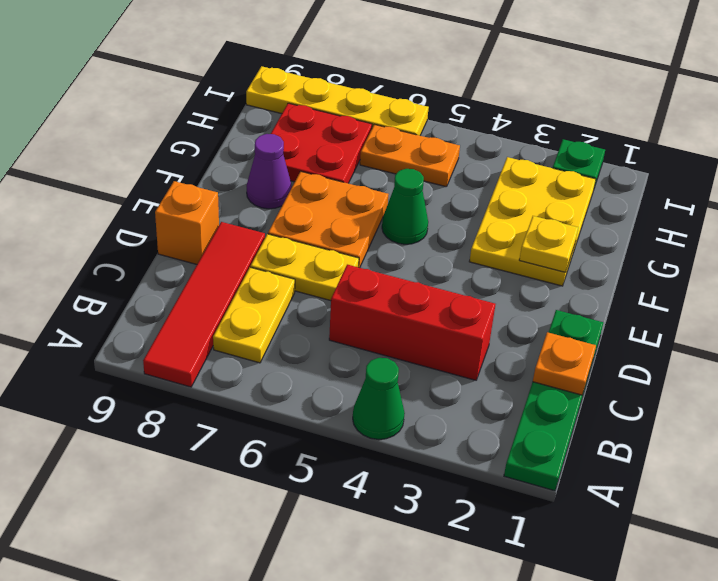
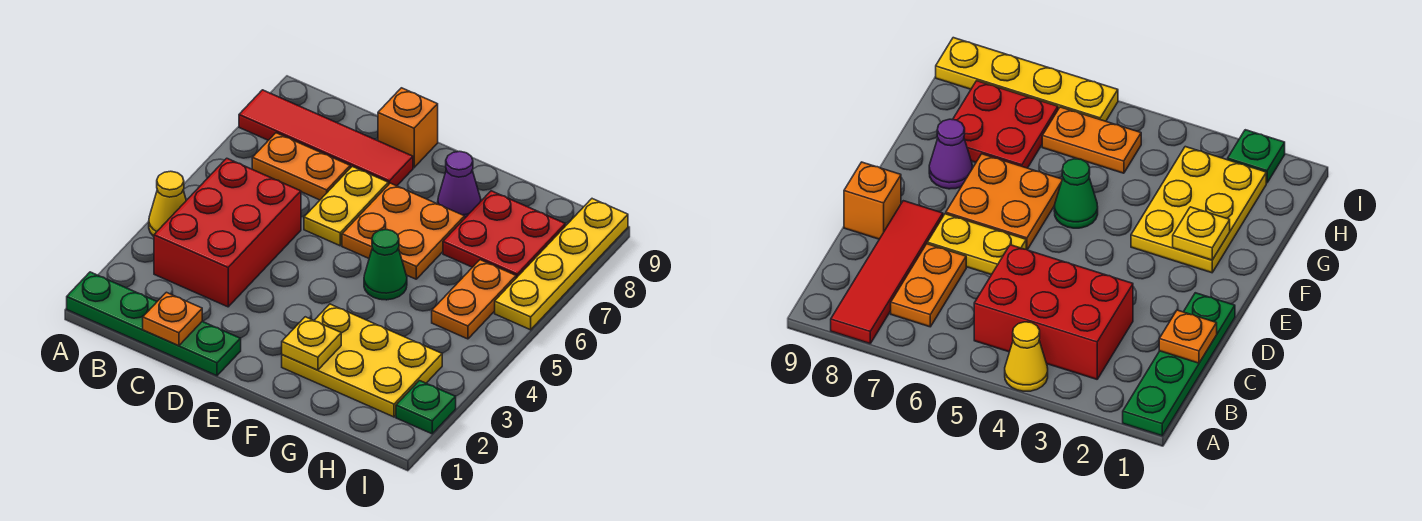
green cone A4 level 1 -> yellow cone A4 level 1
yellow plate B7:C7 level 1 -> orange plate B7:C7 level 1
red brick C3:C5 level 1 -> red brick B3:C5 level 1

